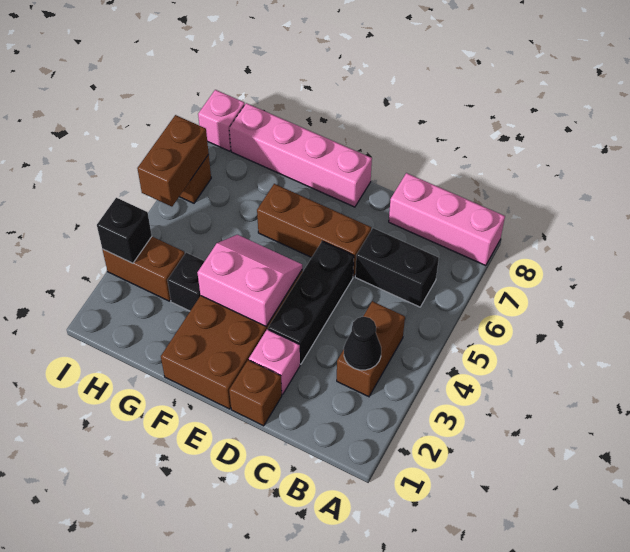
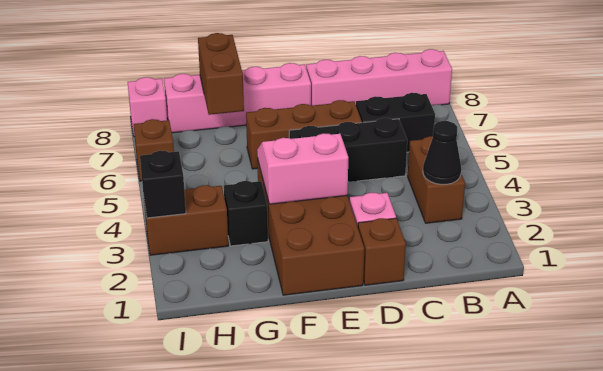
pink brick A8:C8 level 1 -> pink brick A8:D8 level 1
black brick D3:D5 level 1 -> black brick C5:E5 level 1
brown brick I5:I6 level 2 -> brown brick G7:G8 level 2

